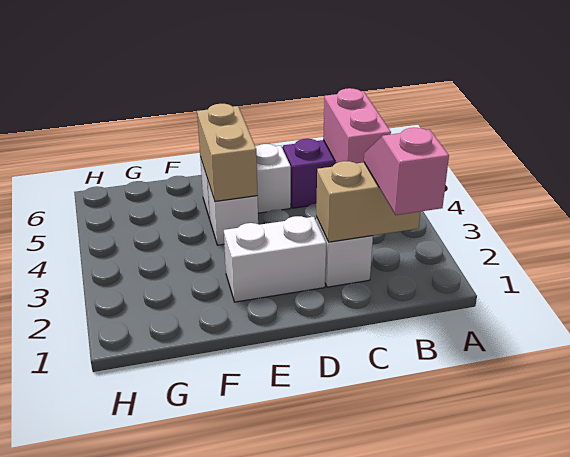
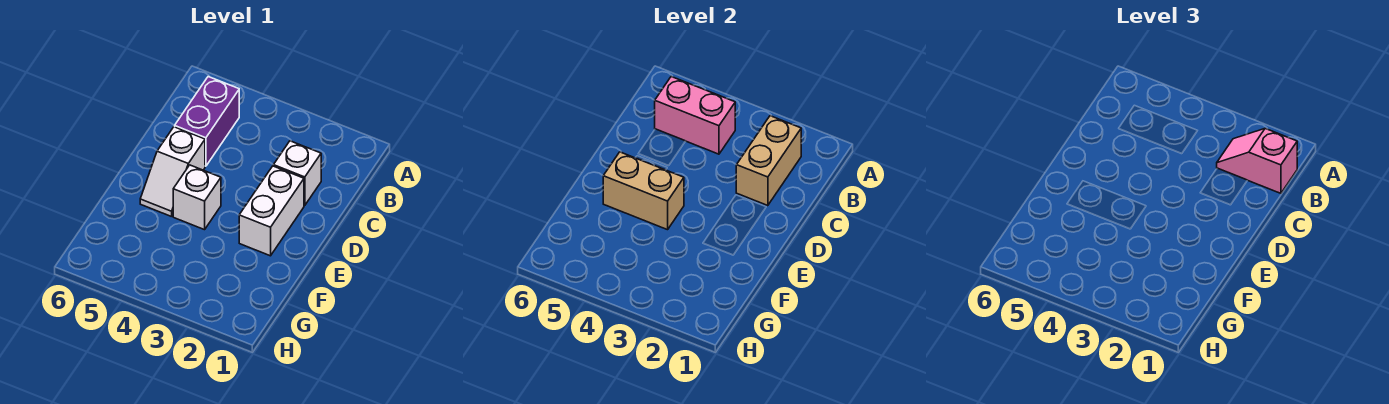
white brick D5:E5 level 1 -> white slope D5:E5 level 1 top D

